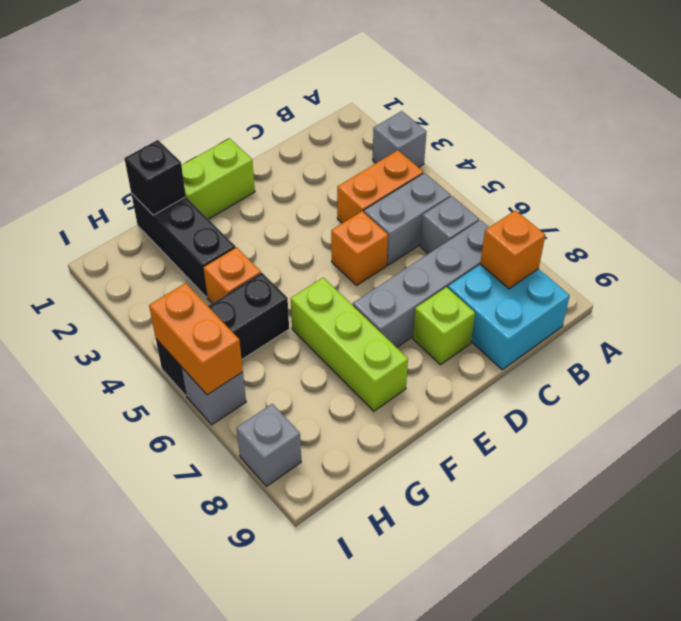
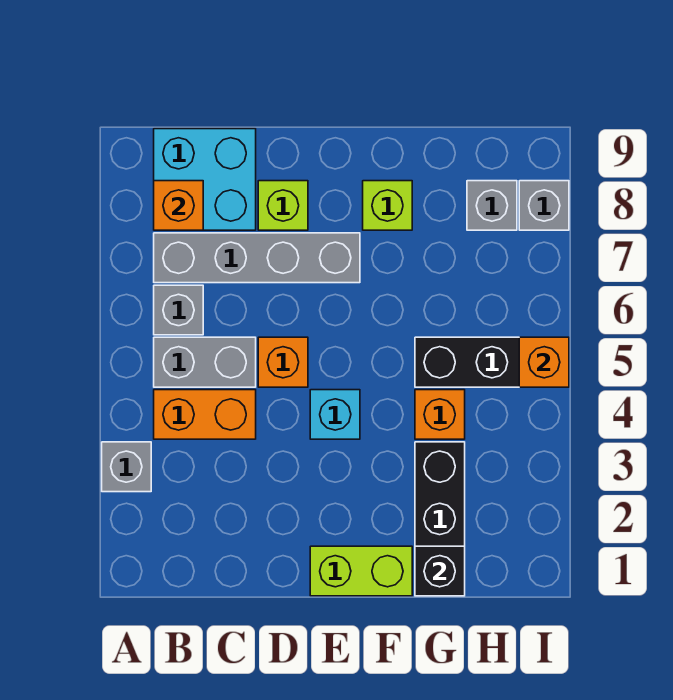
none -> cyan brick E4 level 1
lime brick F6:F8 level 1 -> lime brick F8 level 1
orange brick I5:I6 level 2 -> orange brick I5 level 2
grey brick I6 level 1 -> grey brick H8 level 1

